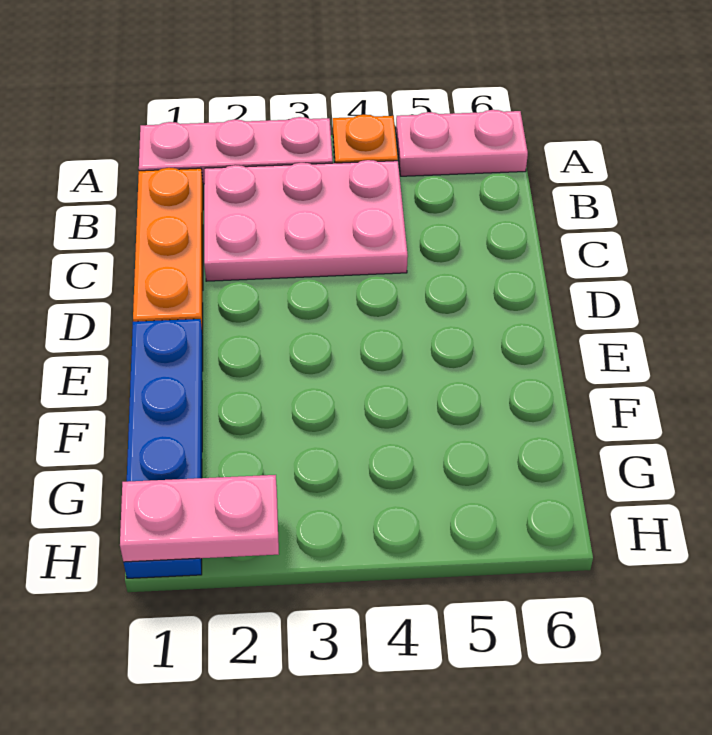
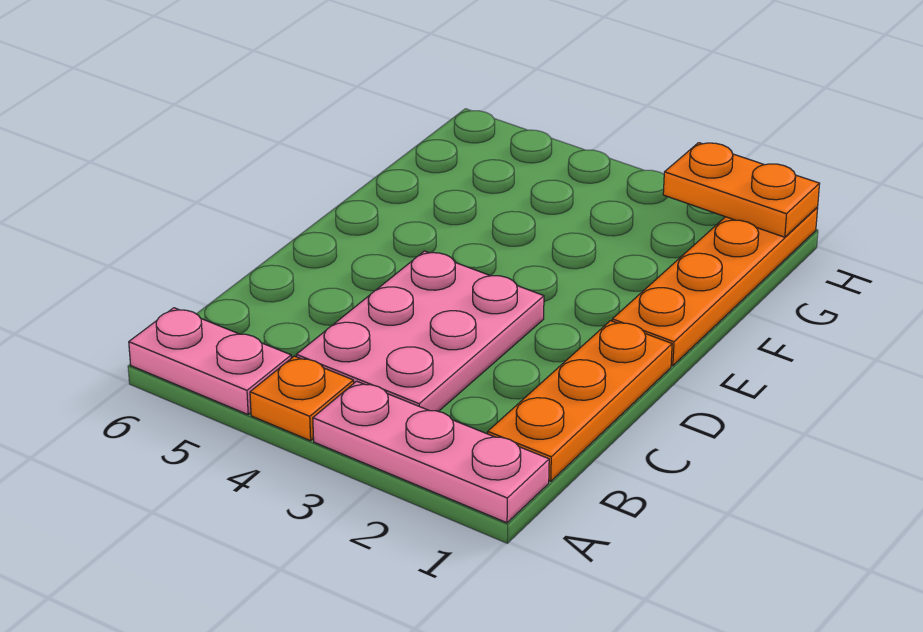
pink plate B2:C4 level 1 -> pink plate B3:D4 level 1
blue plate E1:H1 level 1 -> orange plate E1:H1 level 1
pink plate H1:H2 level 2 -> orange plate H1:H2 level 2

